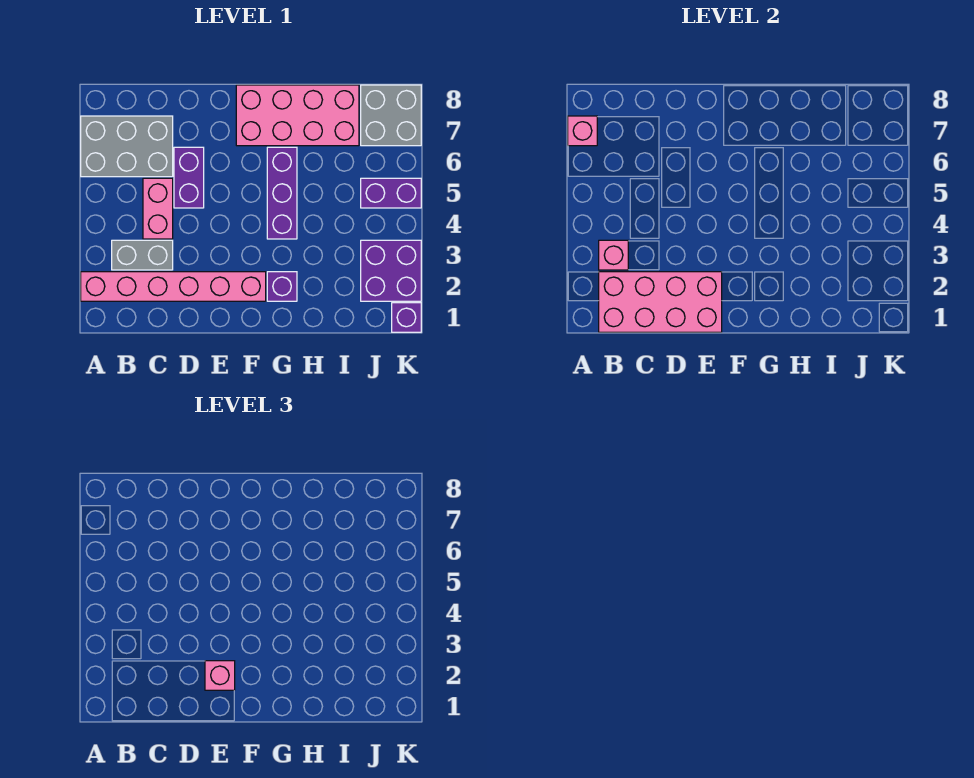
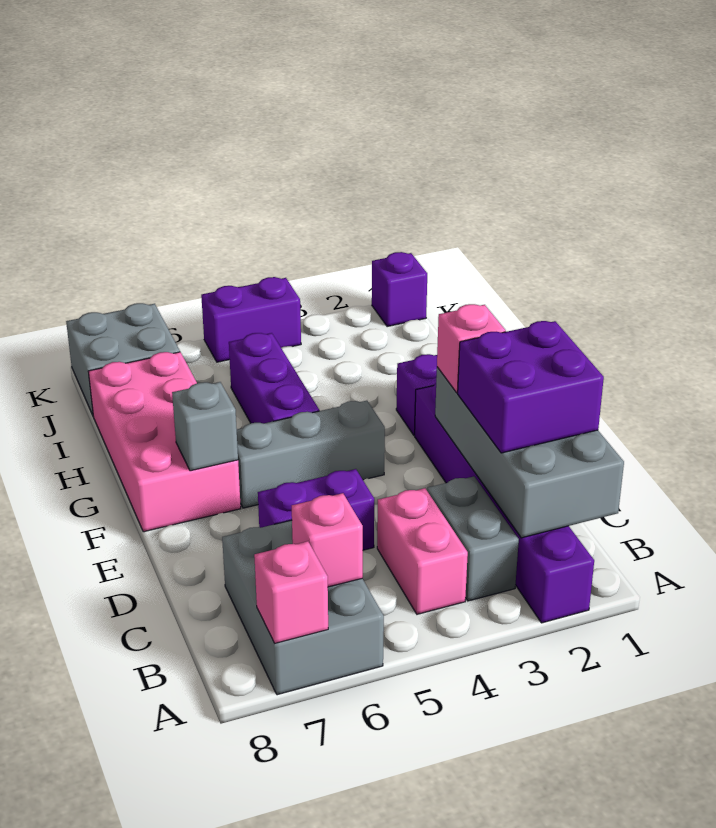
pink brick A2:F2 level 1 -> purple brick A2:F2 level 1
pink brick B1:E2 level 2 -> grey brick B1:E2 level 2
pink brick B3 level 2 -> pink brick B6 level 2
pink brick C4:C5 level 1 -> pink brick B4:C4 level 1
none -> grey brick F4:F6 level 1
none -> grey brick F7 level 2
purple brick G4:G6 level 1 -> purple brick G5:I5 level 1
purple brick J2:K3 level 1 -> purple brick C1:D2 level 3
purple brick J5:K5 level 1 -> purple brick K4:K5 level 1

